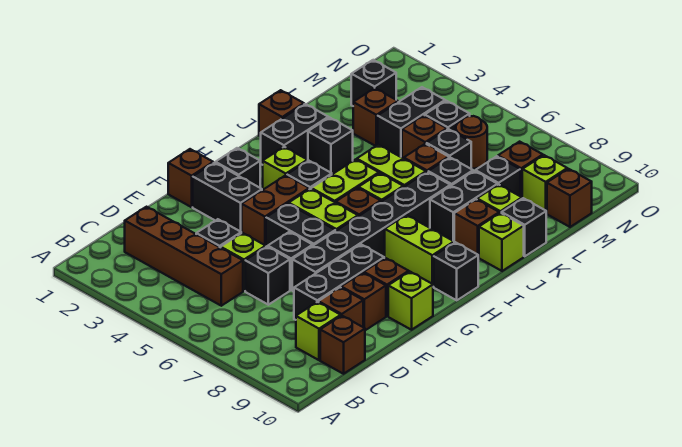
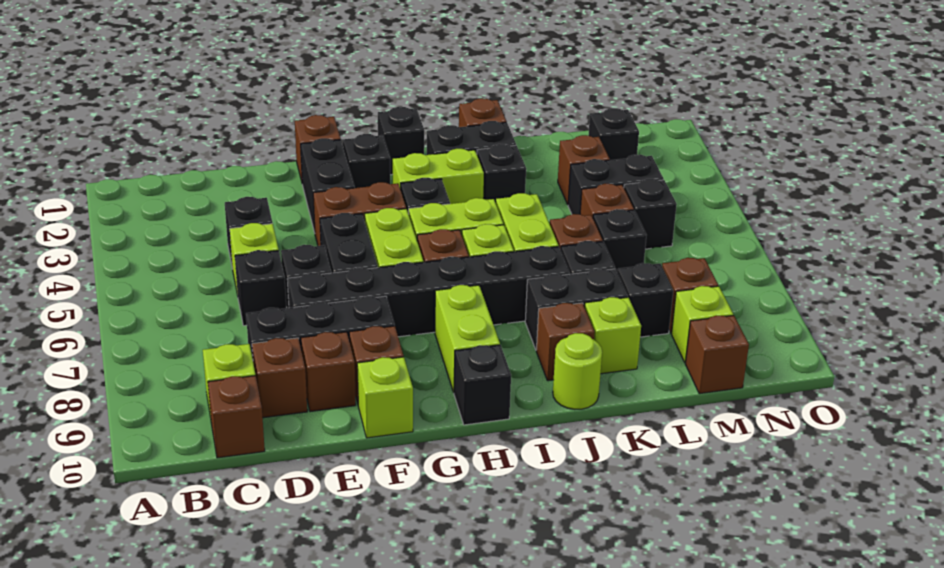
brown brick C2:C5 level 1 -> none
lime brick H3 level 1 -> lime brick H3:I3 level 1
lime brick J10 level 1 -> lime round brick J10 level 1
black brick K10 level 1 -> black brick H1 level 1
brown round brick M6 level 1 -> none

